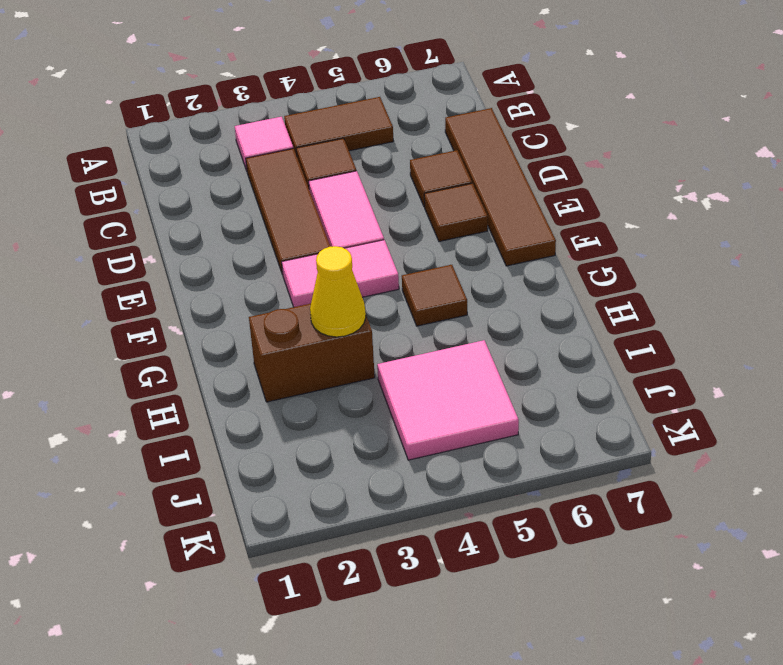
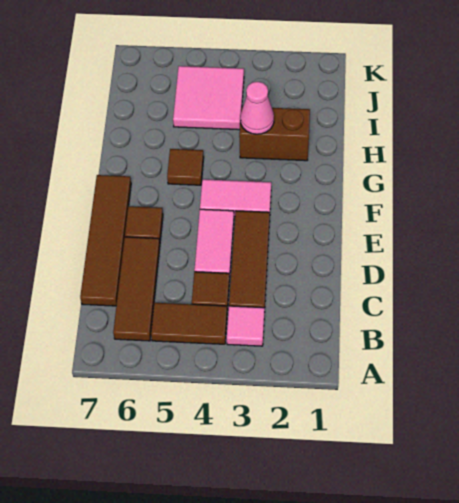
brown tile D6 level 1 -> brown tile B6:D6 level 1
yellow cone H3 level 2 -> pink cone H3 level 2

